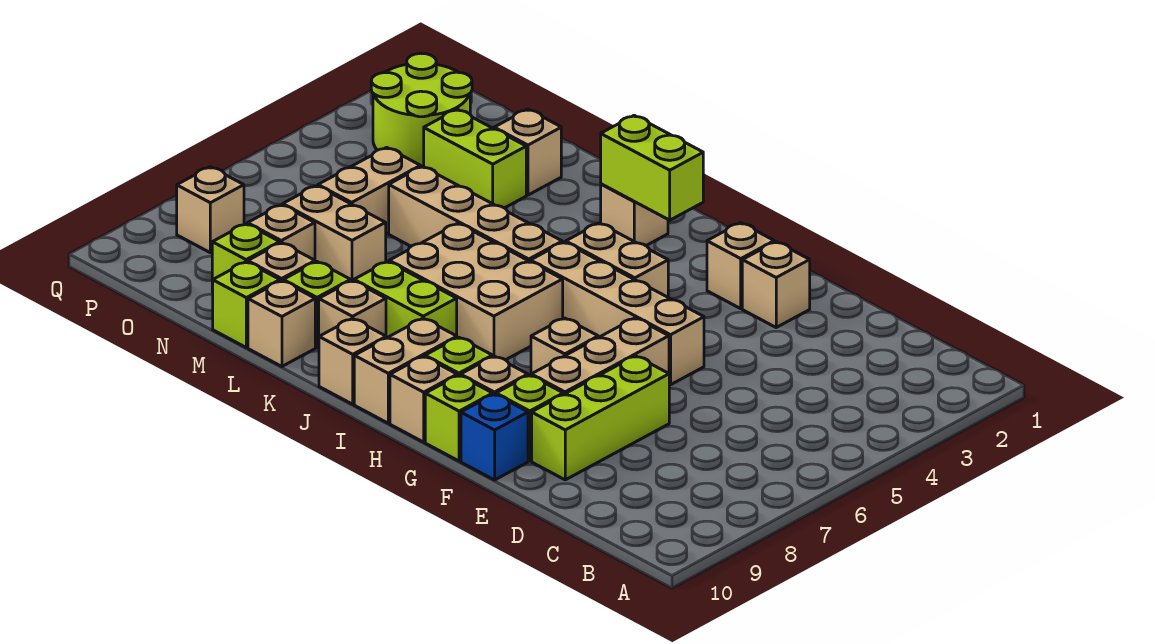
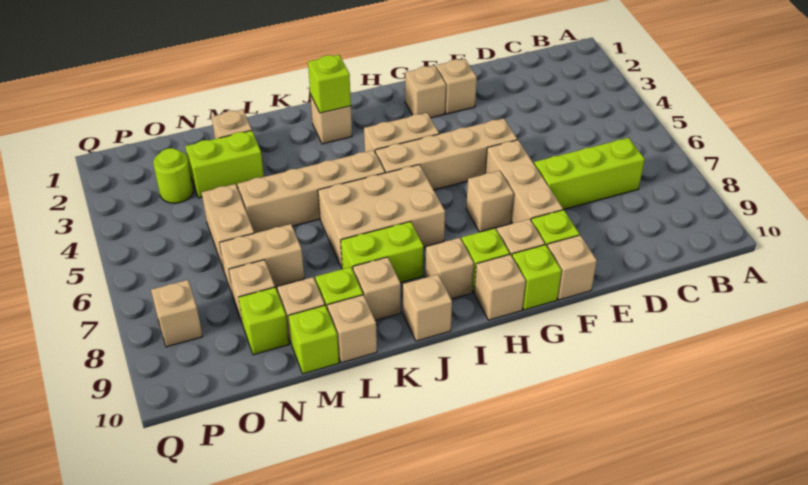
lime brick E7:E9 level 1 -> lime brick C7:E7 level 1
blue brick F10 level 1 -> tan brick F10 level 1
lime brick I2:J2 level 2 -> lime brick J2 level 2
tan brick I9:I10 level 1 -> tan brick I9 level 1
lime round brick O2:P3 level 1 -> lime round brick O3 level 1

